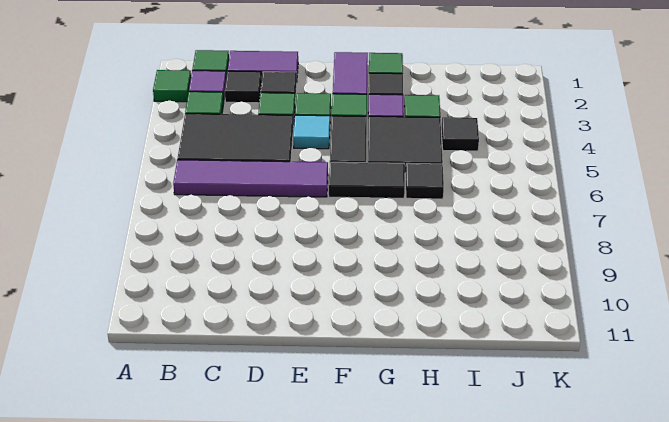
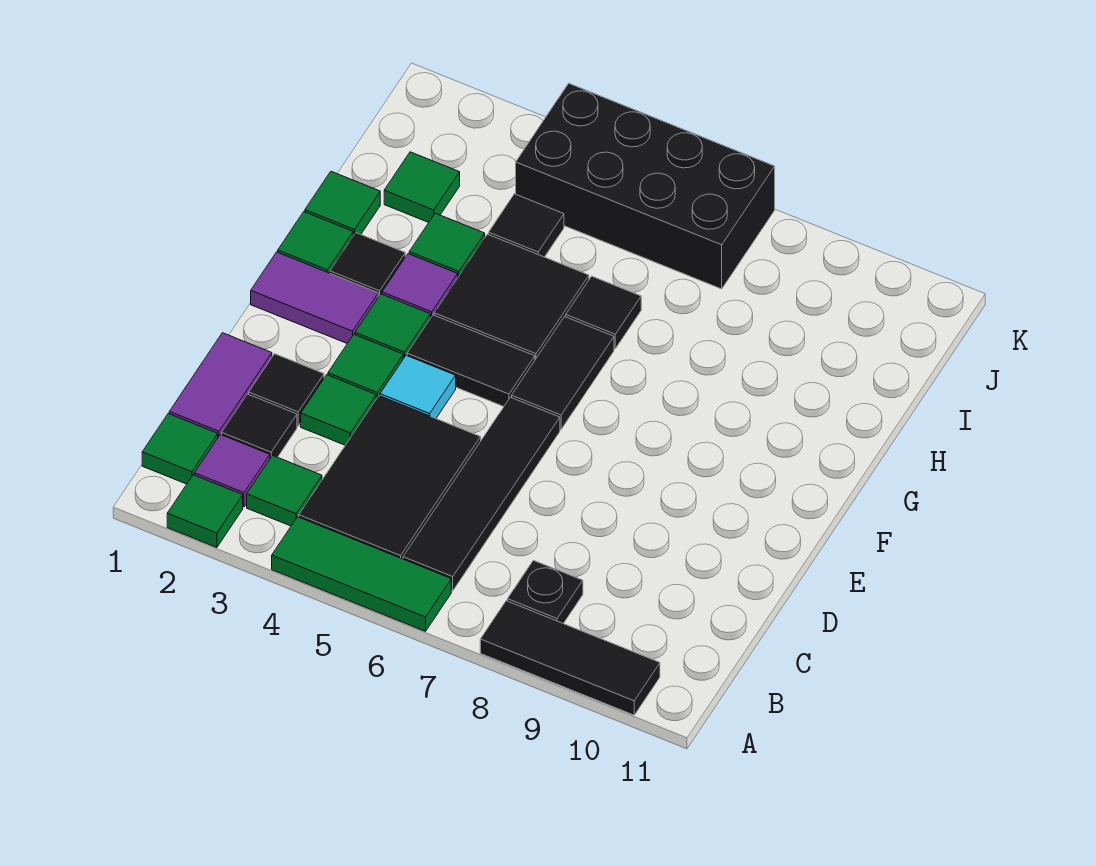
none -> green tile A4:A6 level 1
none -> black tile A8:A10 level 1
purple tile B6:E6 level 1 -> black tile B6:E6 level 1
none -> black plate B8 level 1
none -> green tile H1 level 1
none -> green tile I2 level 1
none -> black brick J4:K7 level 1

